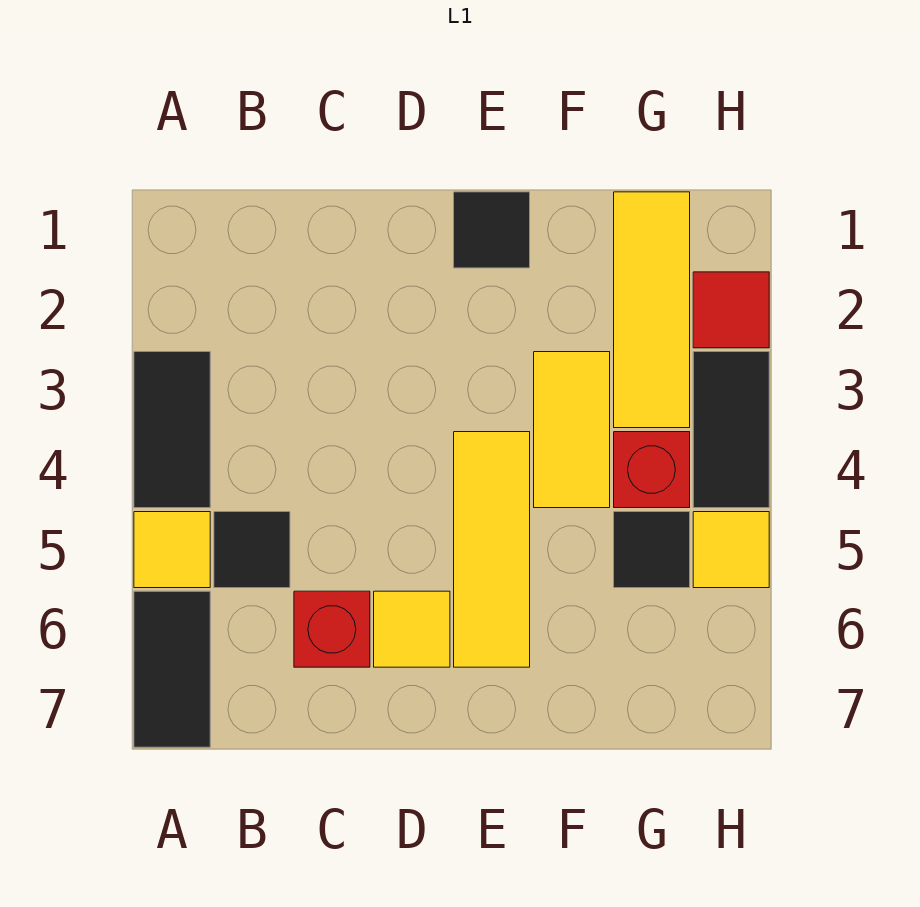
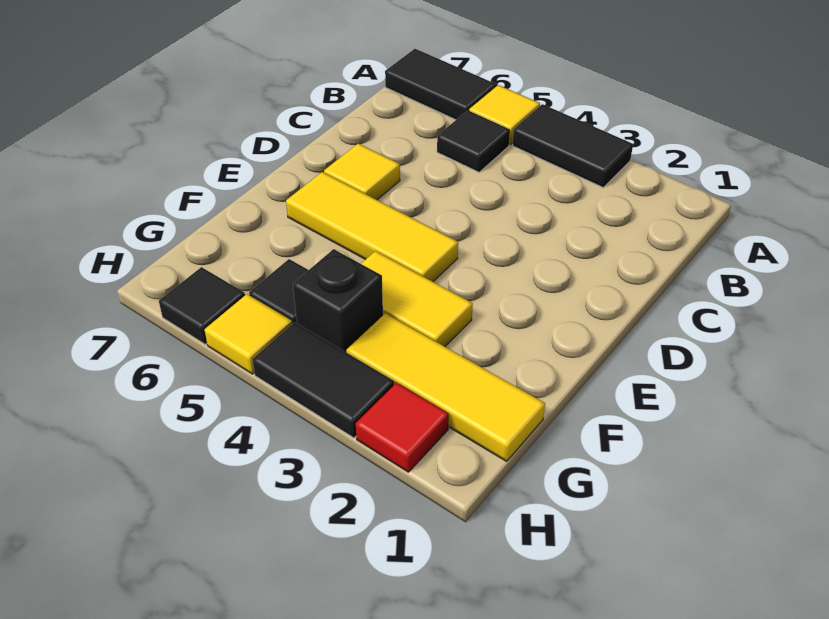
red brick C6 level 1 -> none
black tile E1 level 1 -> black tile H6 level 1
red brick G4 level 1 -> black brick G4 level 1

